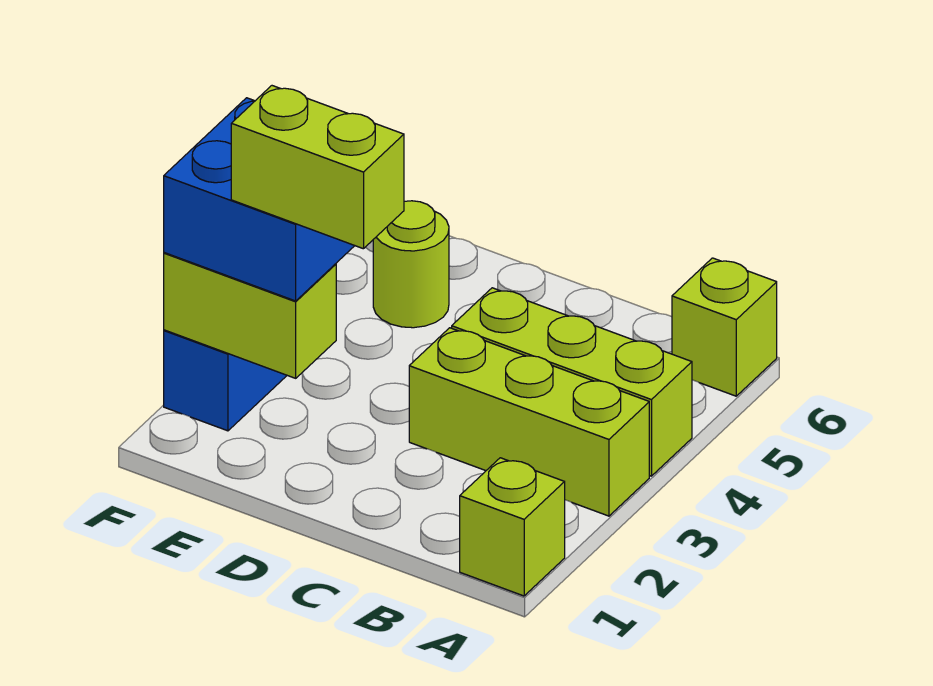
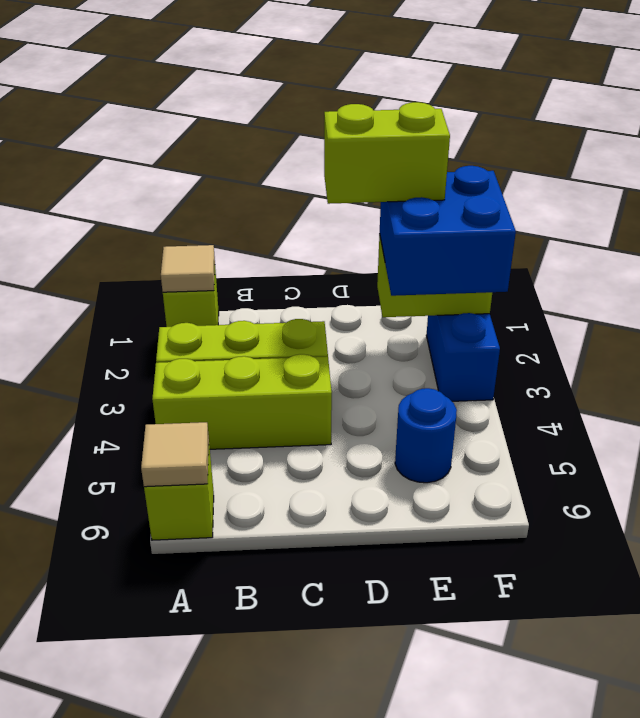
none -> tan tile A1 level 2
none -> tan tile A6 level 2
lime round brick E5 level 1 -> blue round brick E5 level 1

